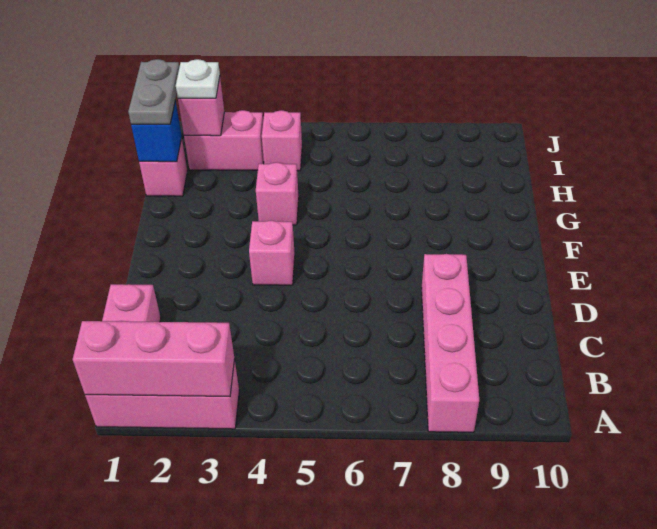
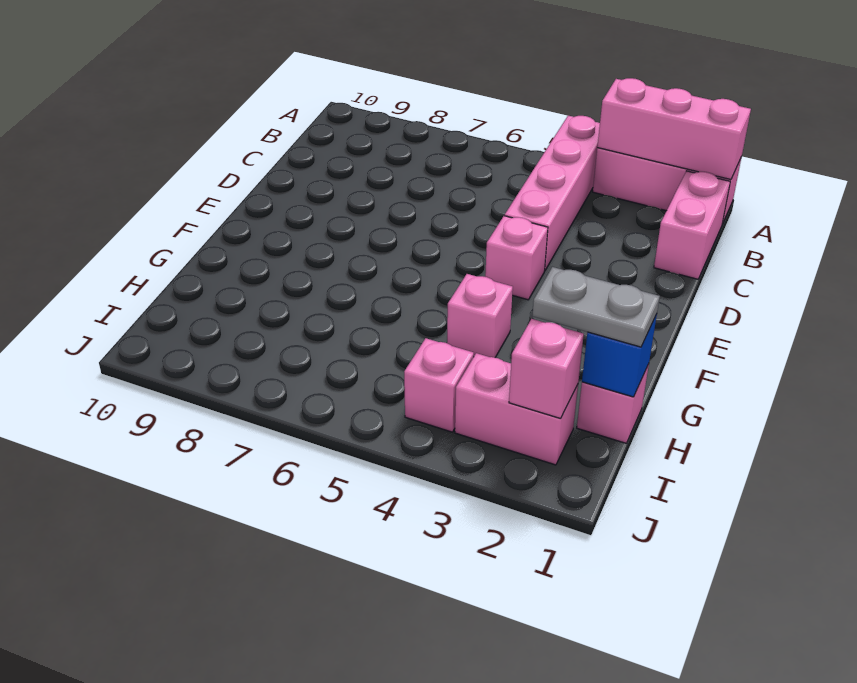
pink brick A8:D8 level 1 -> pink brick A4:D4 level 1
grey plate H1:I1 level 3 -> grey plate H1:H2 level 3
white plate I2 level 3 -> none

